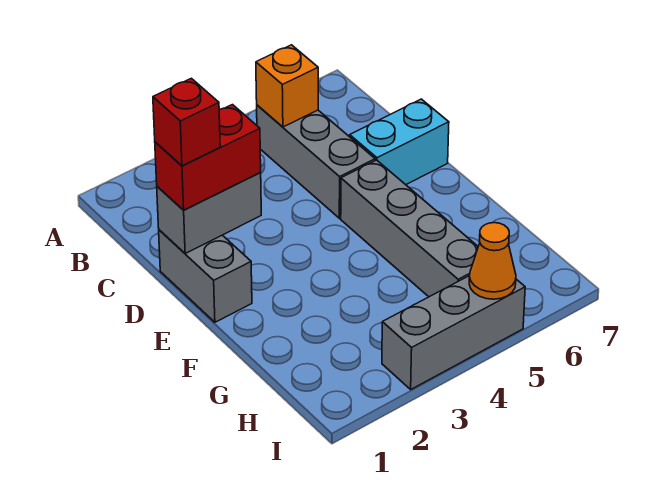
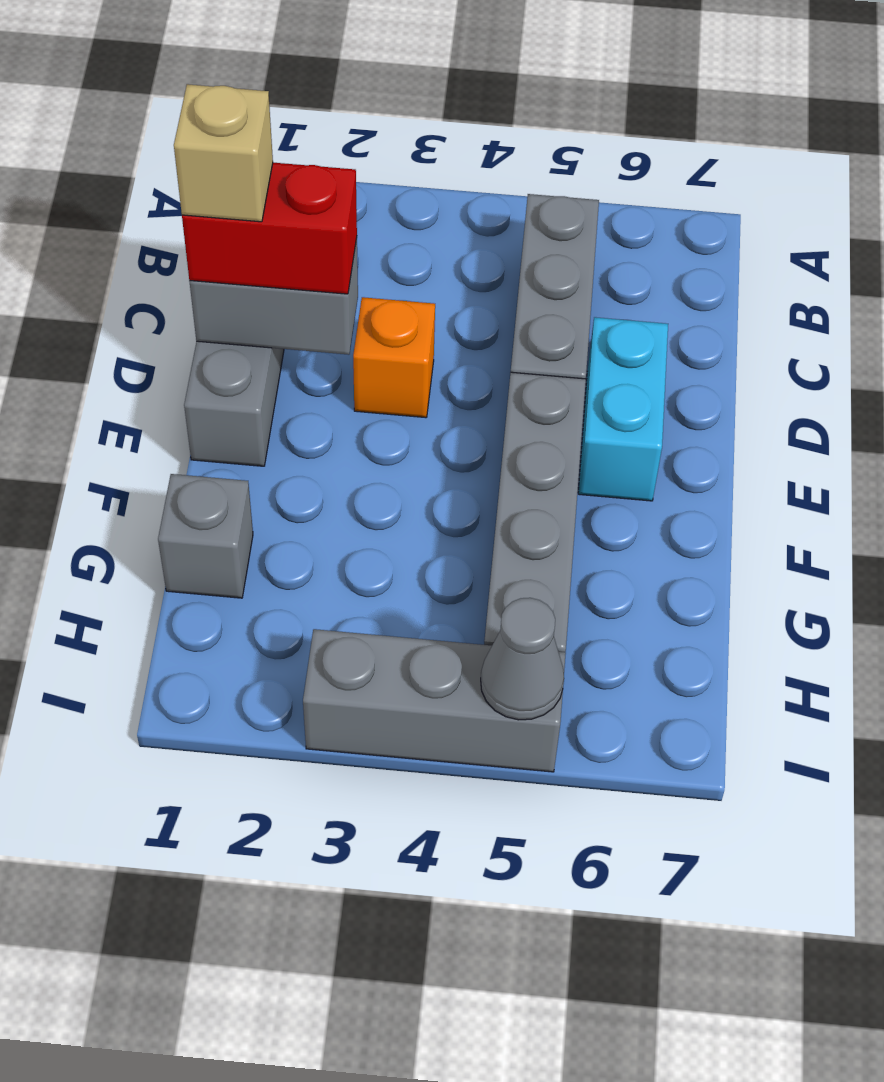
orange brick B5 level 2 -> orange brick D3 level 1
red brick D1 level 4 -> tan brick D1 level 4
cyan brick D6:D7 level 1 -> cyan brick D6:E6 level 1
none -> grey brick G1 level 1
orange cone I5 level 2 -> grey cone I5 level 2

